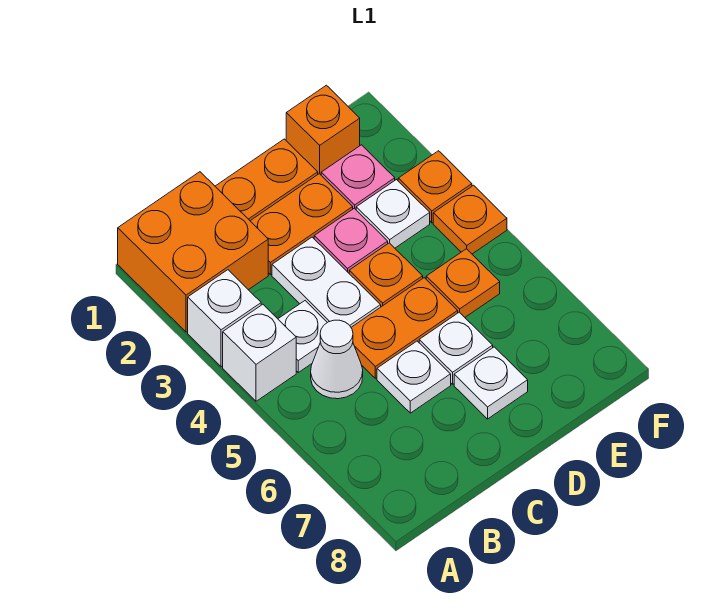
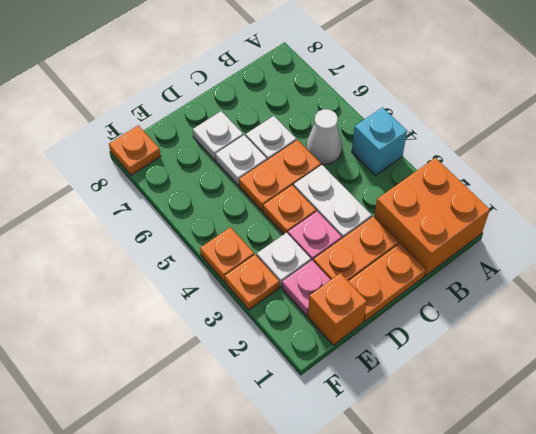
white brick A3 level 1 -> none
white brick A4 level 1 -> cyan brick A4 level 1
white plate B4 level 1 -> none
orange plate E5 level 1 -> orange plate F8 level 1

